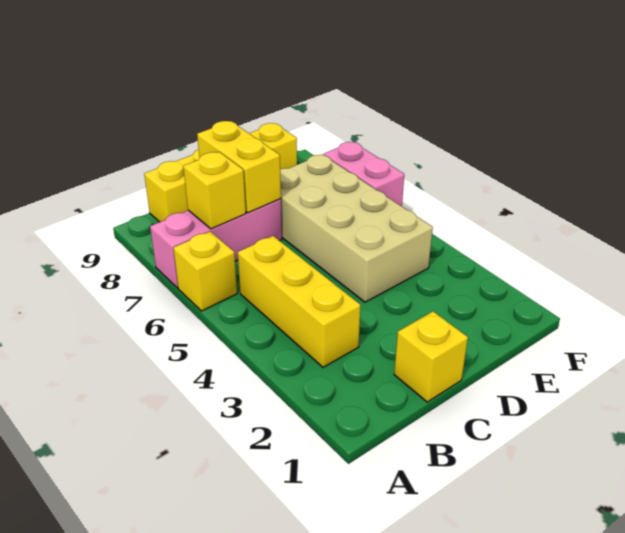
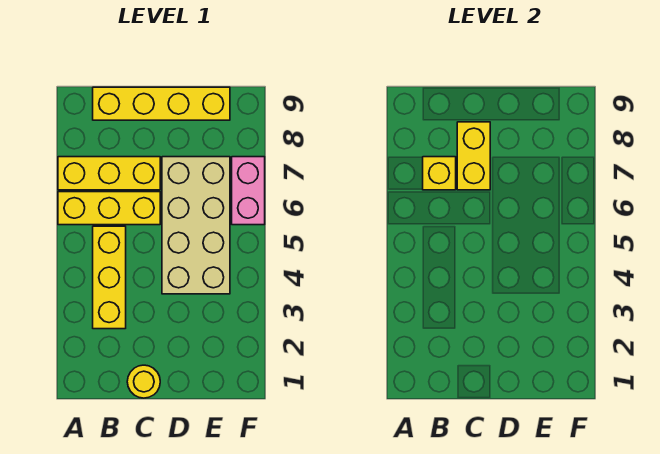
yellow brick A6 level 1 -> yellow brick A6:C6 level 1
pink brick A7:C7 level 1 -> yellow brick A7:C7 level 1
yellow brick C1 level 1 -> yellow round brick C1 level 1

